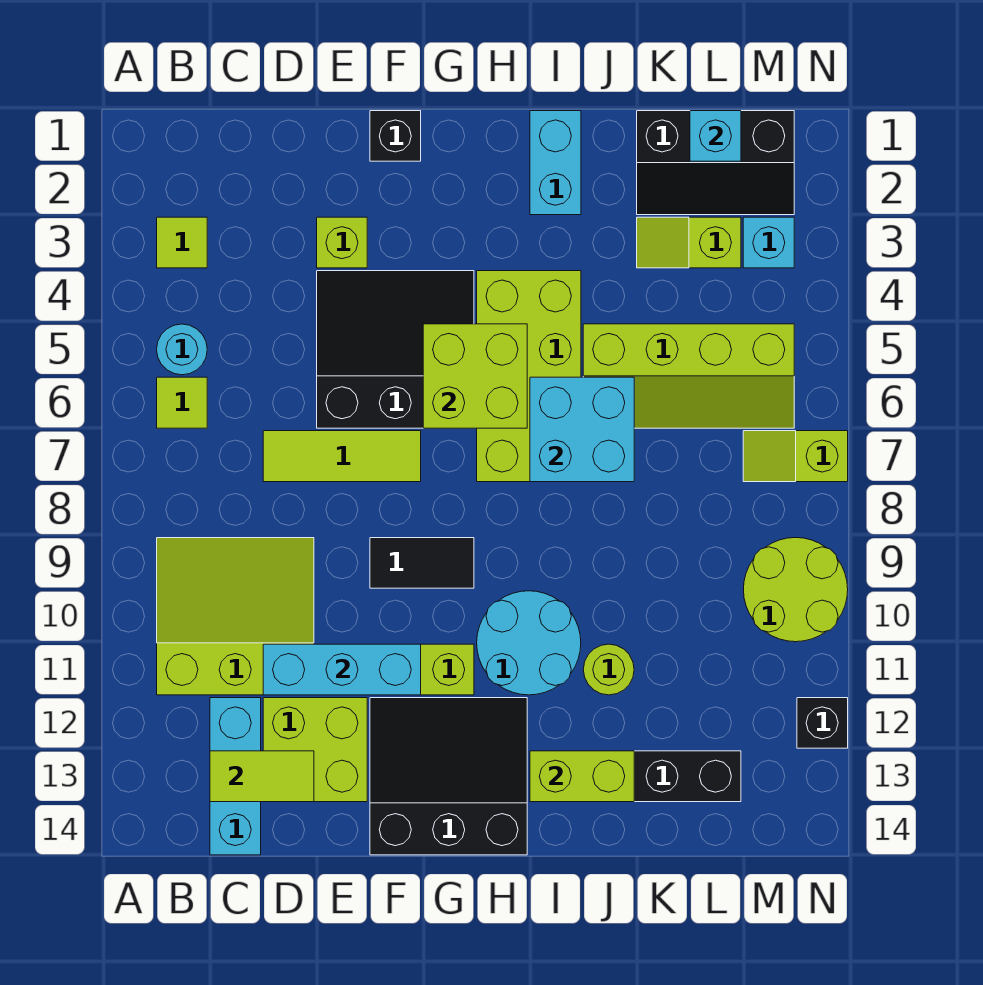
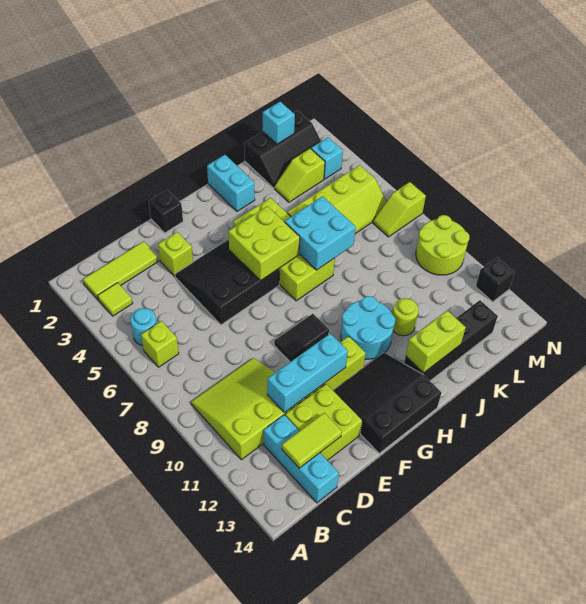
lime tile B6 level 1 -> lime brick B6 level 1
lime tile D7:F7 level 1 -> lime tile B2:D2 level 1

